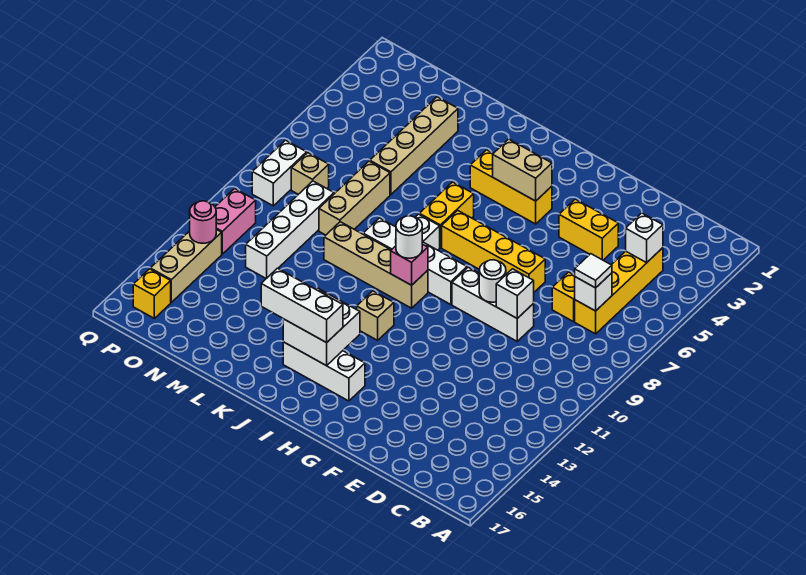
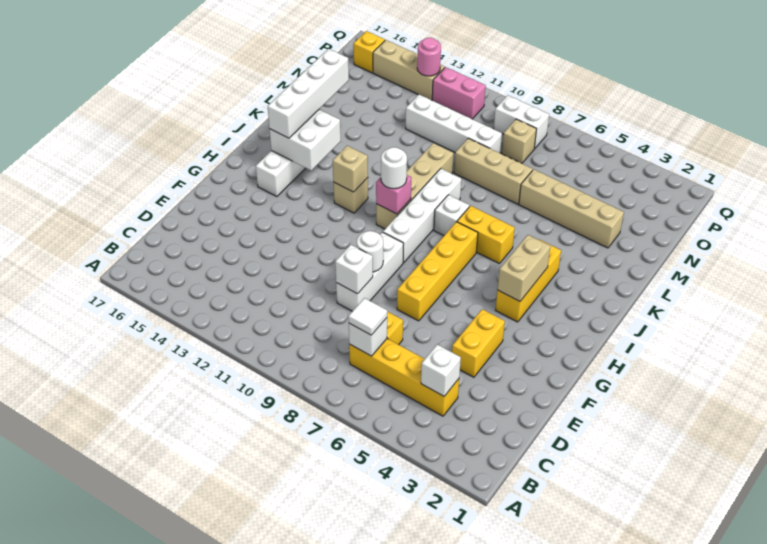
none -> tan brick I12 level 2
white brick I15:K15 level 3 -> white brick I15:L15 level 3

